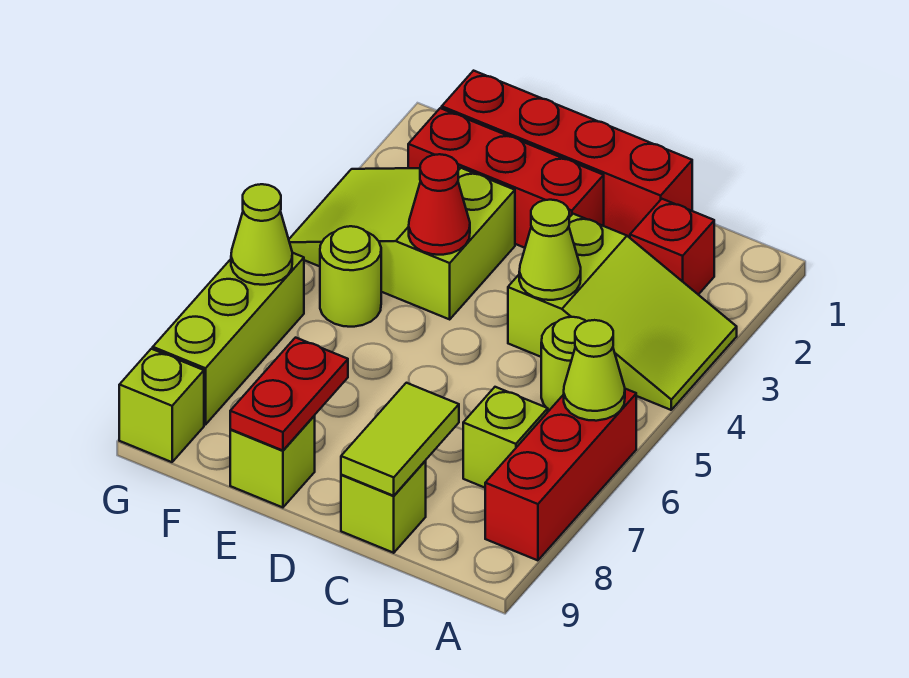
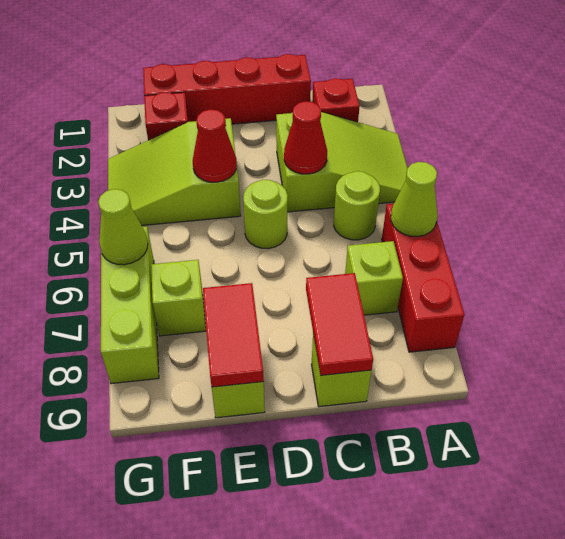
lime cone C4 level 2 -> red cone C4 level 2
lime tile C8:C9 level 2 -> red tile C8:C9 level 2
red brick D2:F2 level 1 -> red brick F2 level 1
red plate E8:E9 level 2 -> red tile E8:E9 level 2
lime round brick F5 level 1 -> lime round brick D5 level 1
lime brick G9 level 1 -> lime brick F7 level 1

